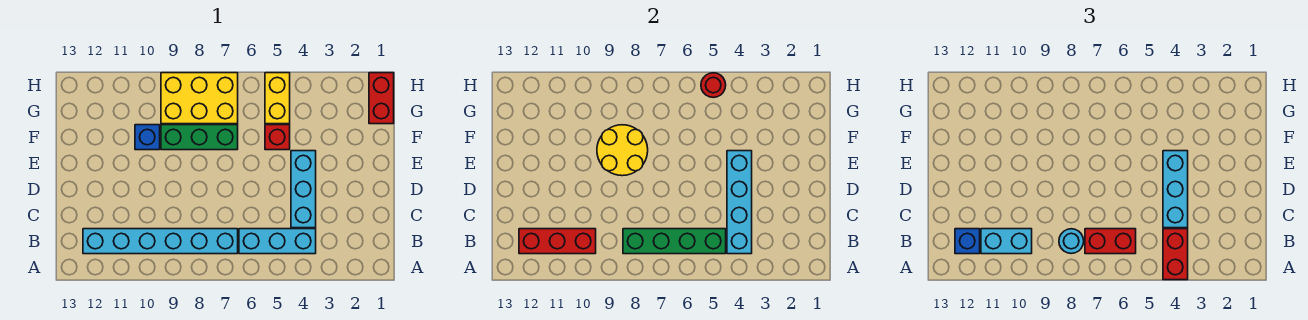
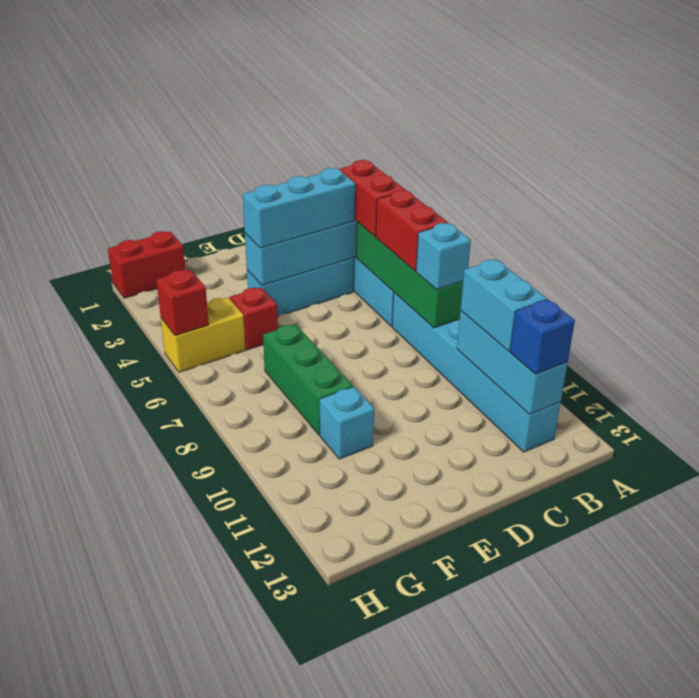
red brick A4:B4 level 3 -> red brick B4:B5 level 3
cyan round brick B8 level 3 -> cyan brick B8 level 3
red brick B10:B12 level 2 -> cyan brick B10:B12 level 2
yellow round brick E8:F9 level 2 -> none
blue brick F10 level 1 -> cyan brick F10 level 1
yellow brick G7:H9 level 1 -> none
red round brick H5 level 2 -> red brick H5 level 2

